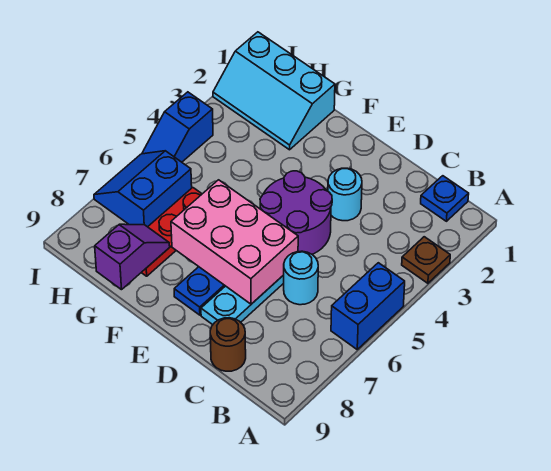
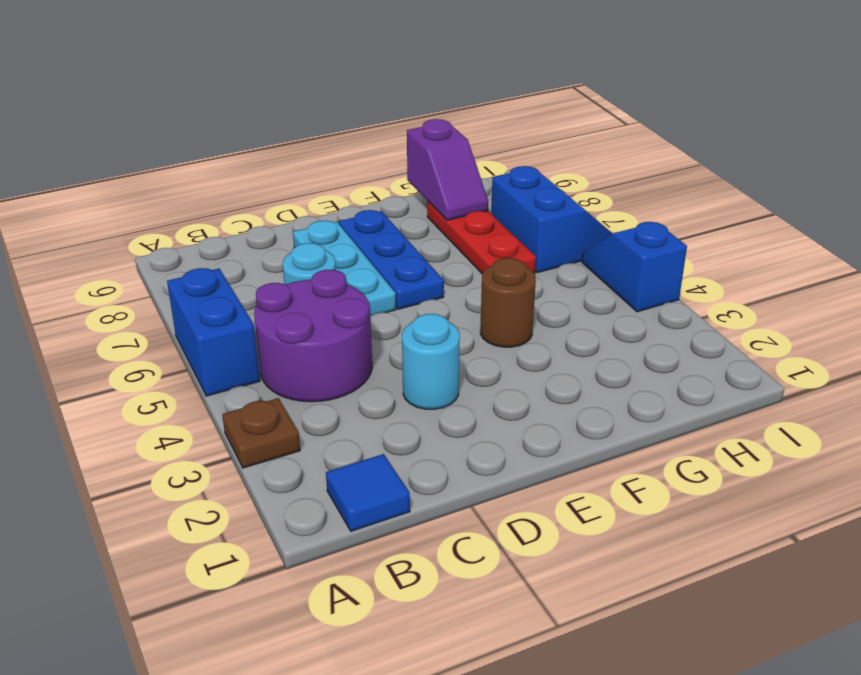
blue plate B1 level 1 -> blue tile B1 level 1
brown round brick C9 level 1 -> brown round brick F4 level 1
purple round brick D4:E5 level 1 -> purple round brick B4:C5 level 1
pink brick D6:F7 level 2 -> none
cyan slope G1:I2 level 1 top 1 -> none

